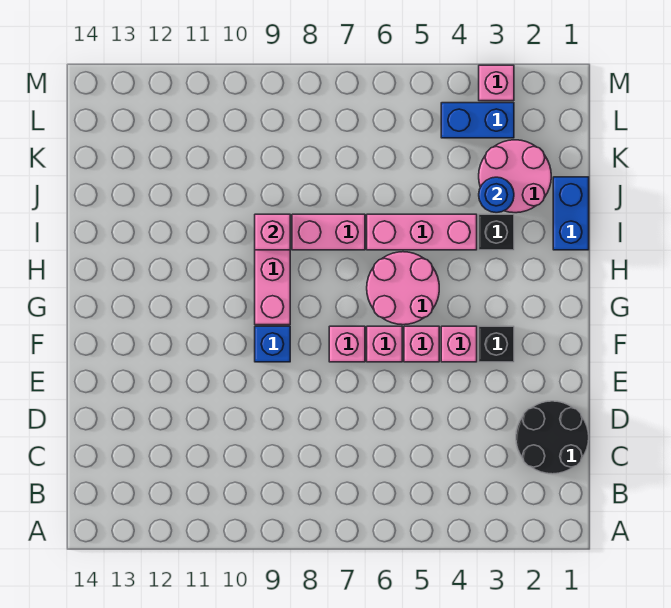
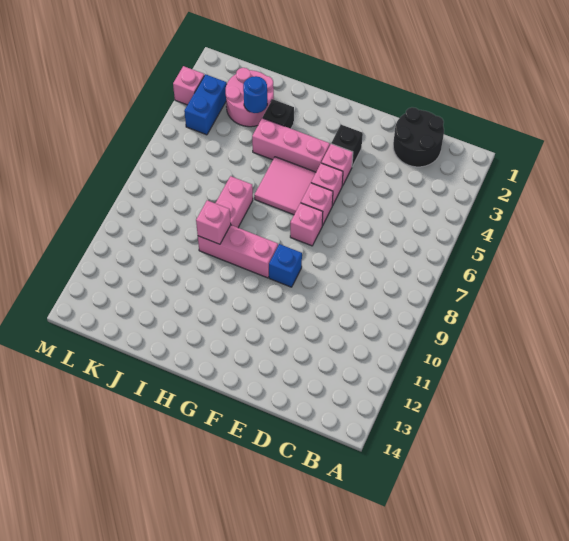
pink round brick G5:H6 level 1 -> pink tile G5:H6 level 1
blue brick I1:J1 level 1 -> none
pink brick I4:I6 level 1 -> pink brick G4:I4 level 1

